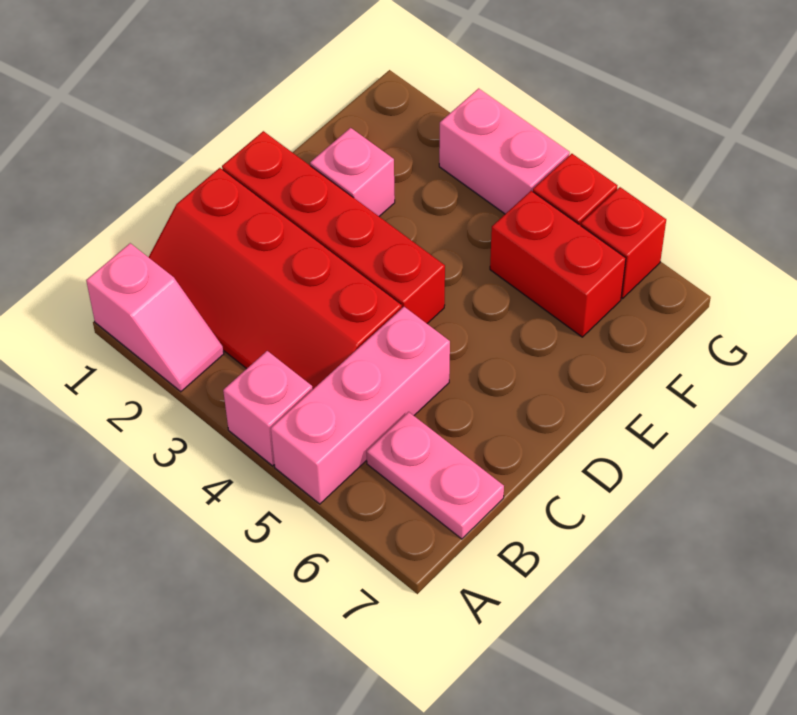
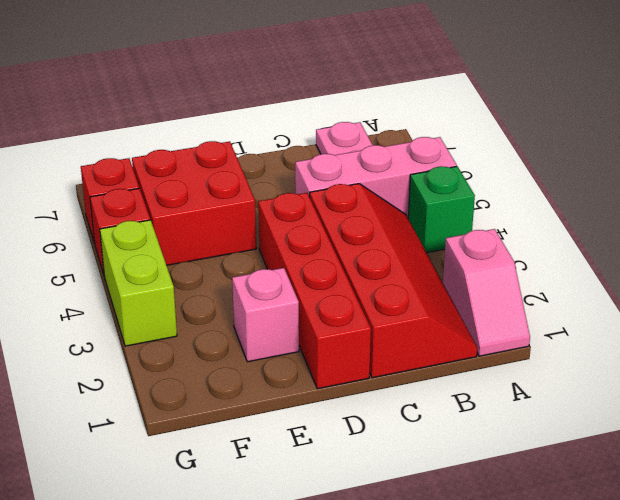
pink slope A1:A2 level 1 top 1 -> pink slope A1:A2 level 1 top 2
pink brick A4 level 1 -> green brick A4 level 1
red brick F5:F6 level 1 -> red brick E5:F6 level 1
pink brick G3:G4 level 1 -> lime brick G3:G4 level 1

